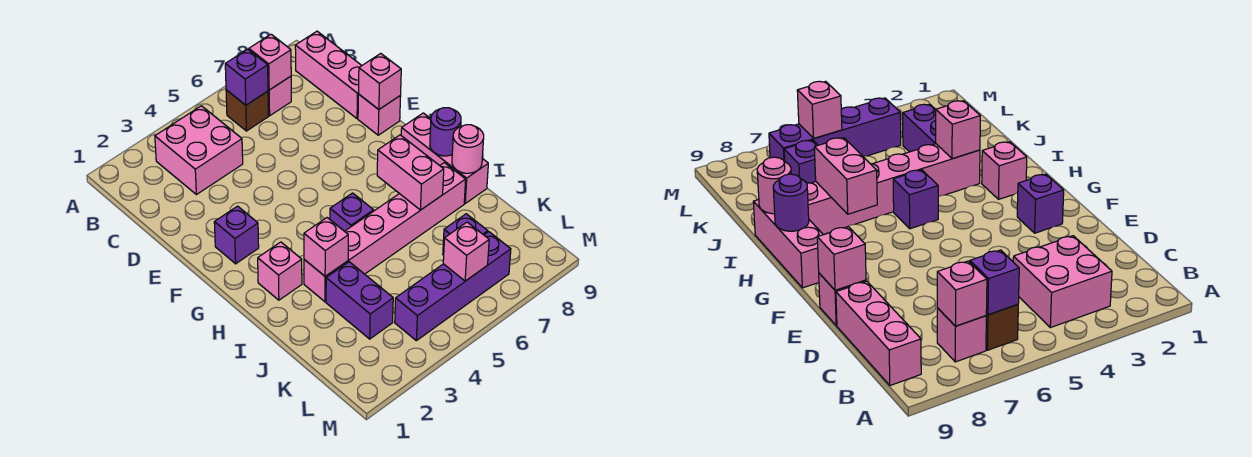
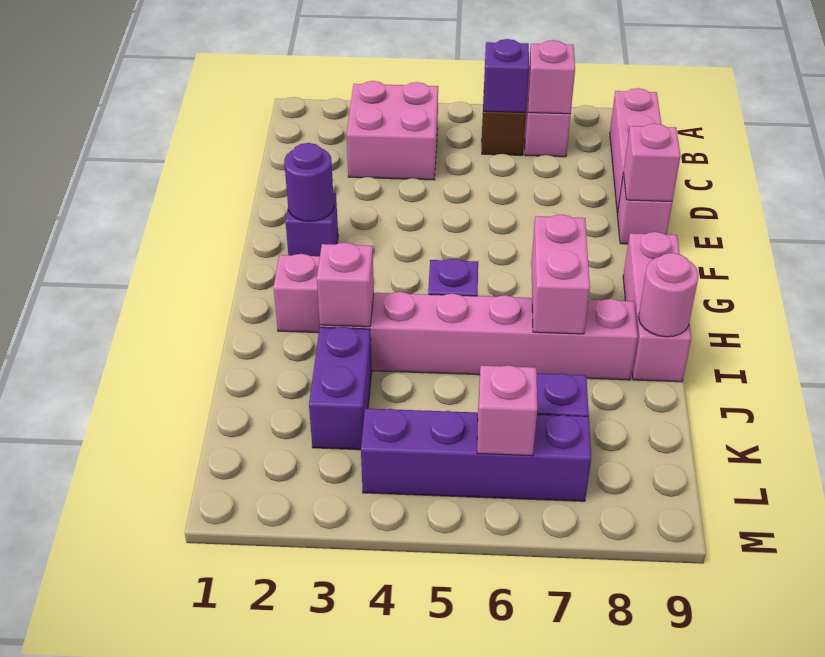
purple round brick H9 level 2 -> purple round brick F2 level 2

